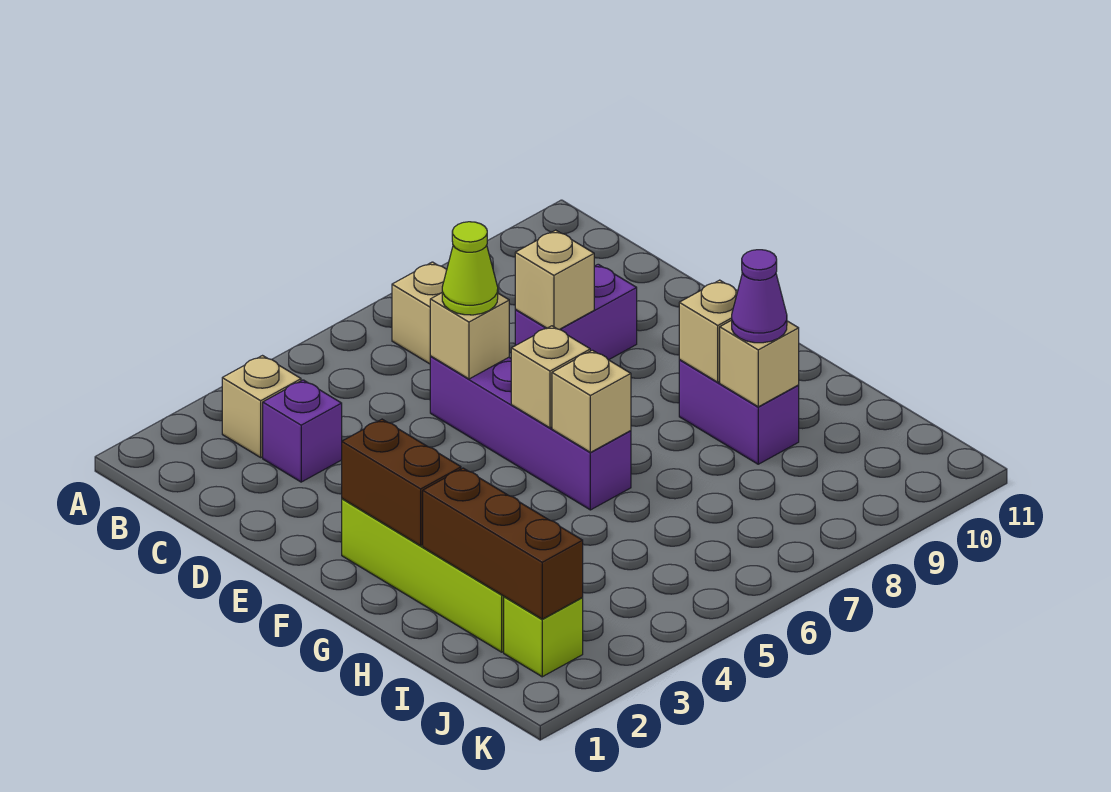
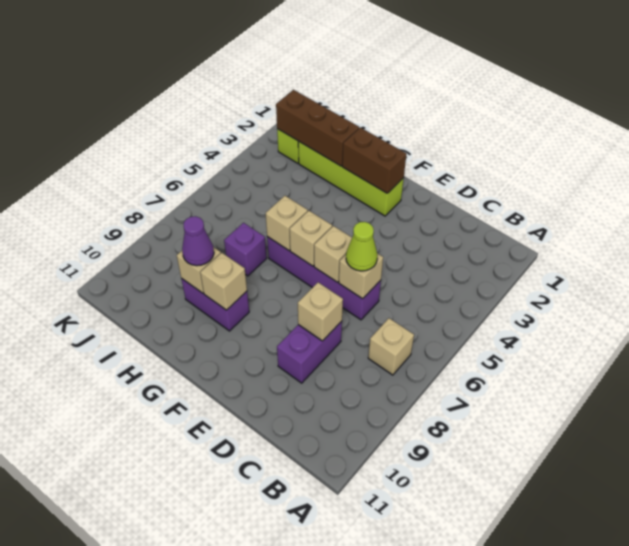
tan brick B3 level 1 -> tan brick E6 level 2
purple brick C3 level 1 -> purple brick H7 level 1

